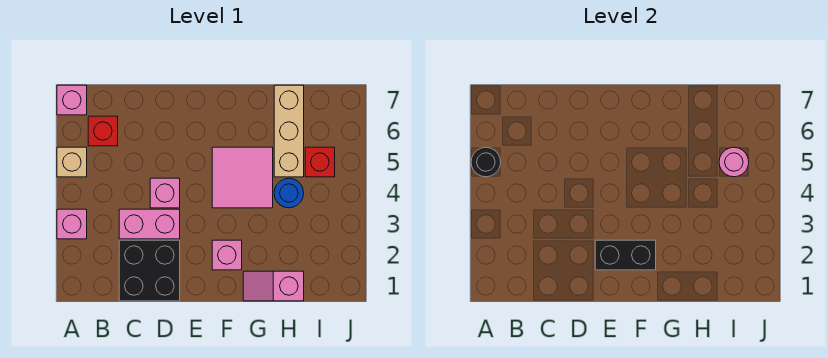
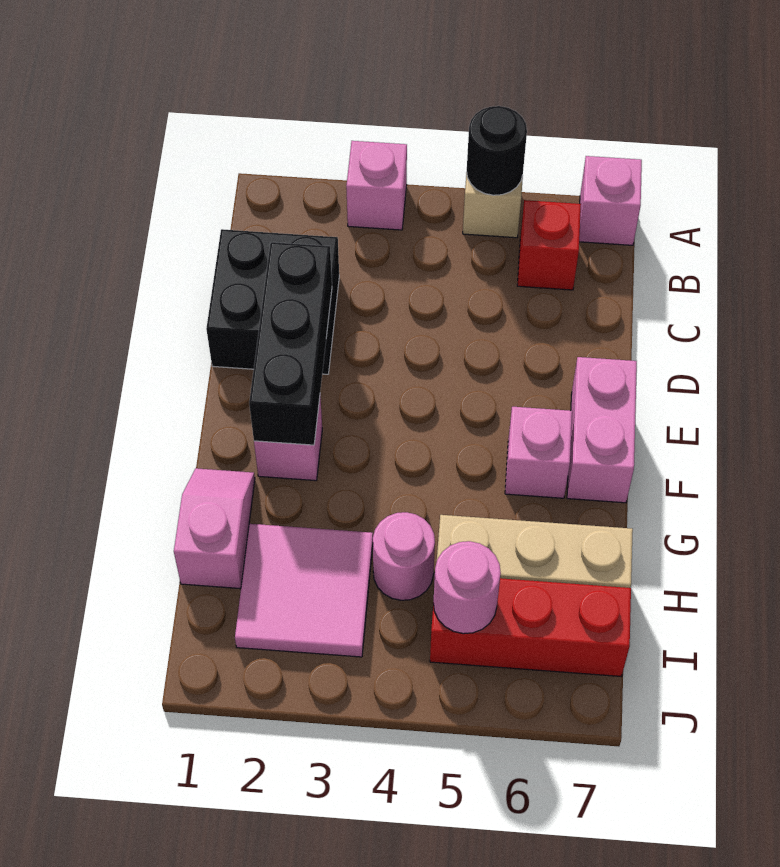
pink brick C3:D3 level 1 -> pink brick E7:F7 level 1
pink brick D4 level 1 -> pink brick F6 level 1
black brick E2:F2 level 2 -> black brick D2:F2 level 2
pink tile F4:G5 level 1 -> pink tile H2:I3 level 1
blue round brick H4 level 1 -> pink round brick H4 level 1
red brick I5 level 1 -> red brick I5:I7 level 1

